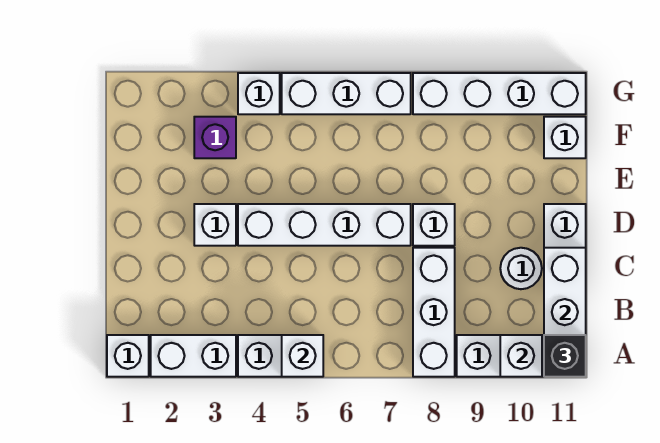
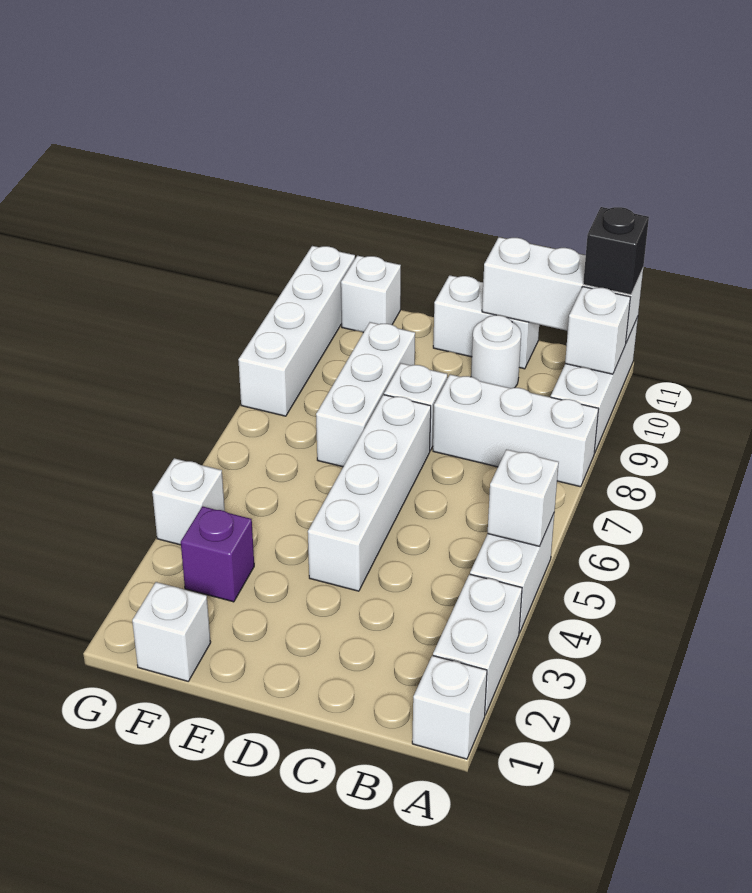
white brick D3 level 1 -> white brick F1 level 1
white brick G5:G7 level 1 -> white brick E7:E9 level 1

